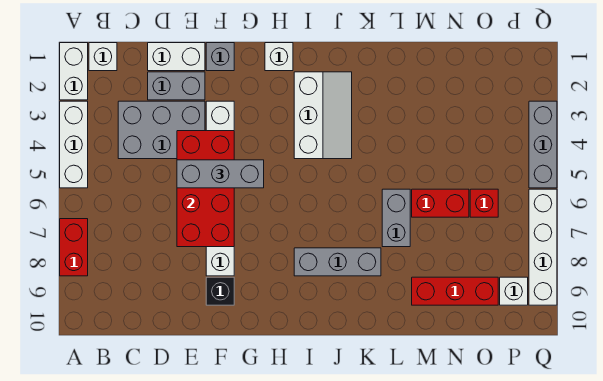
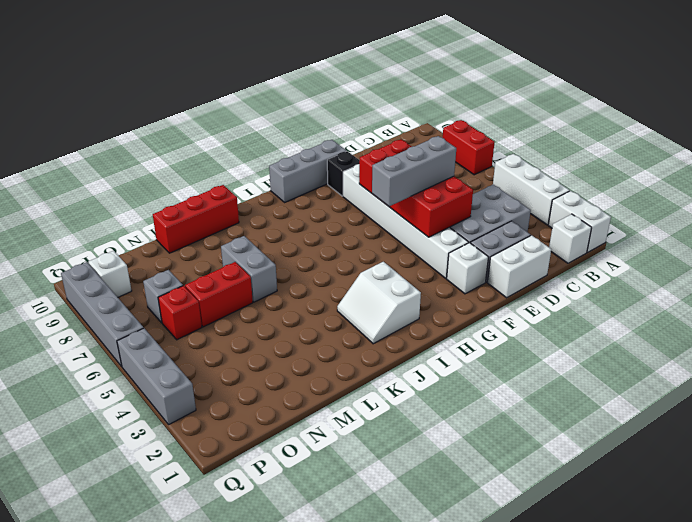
grey brick F1 level 1 -> grey brick O7 level 1
white brick H1 level 1 -> white brick F2 level 1
white slope I2:J4 level 1 top I -> white slope I2:J3 level 1 top I
grey brick I8:K8 level 1 -> grey brick F10:H10 level 1
red brick M9:O9 level 1 -> red brick K10:M10 level 1
white brick Q6:Q9 level 1 -> grey brick Q6:Q9 level 1

